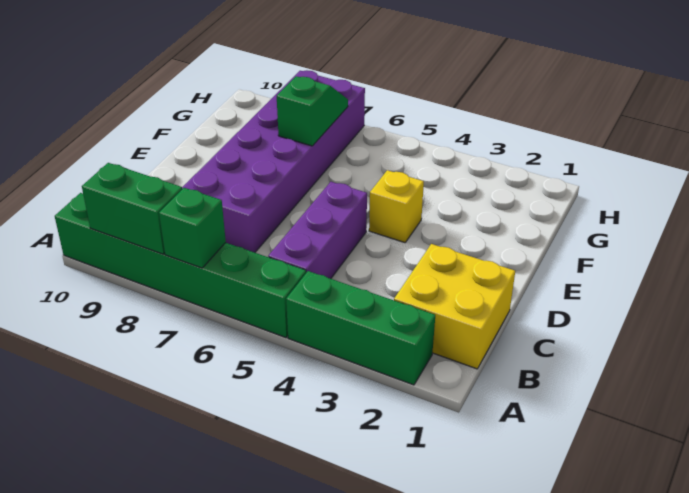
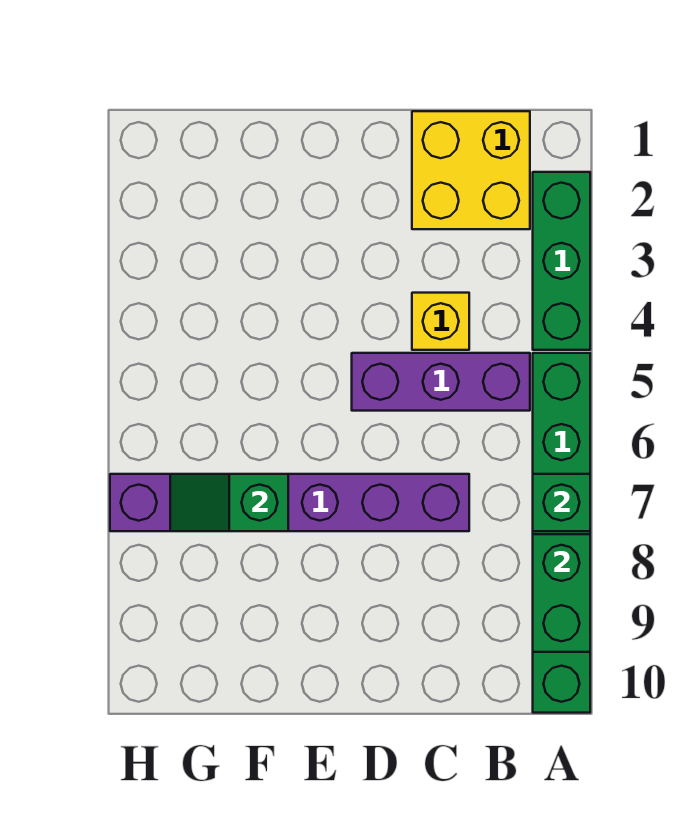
purple brick C7:H8 level 1 -> purple brick C7:H7 level 1
yellow brick E4 level 1 -> yellow brick C4 level 1

